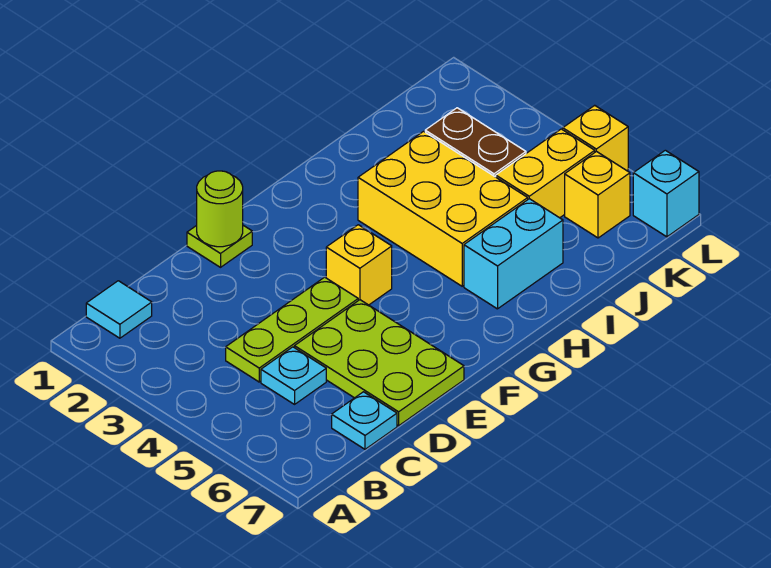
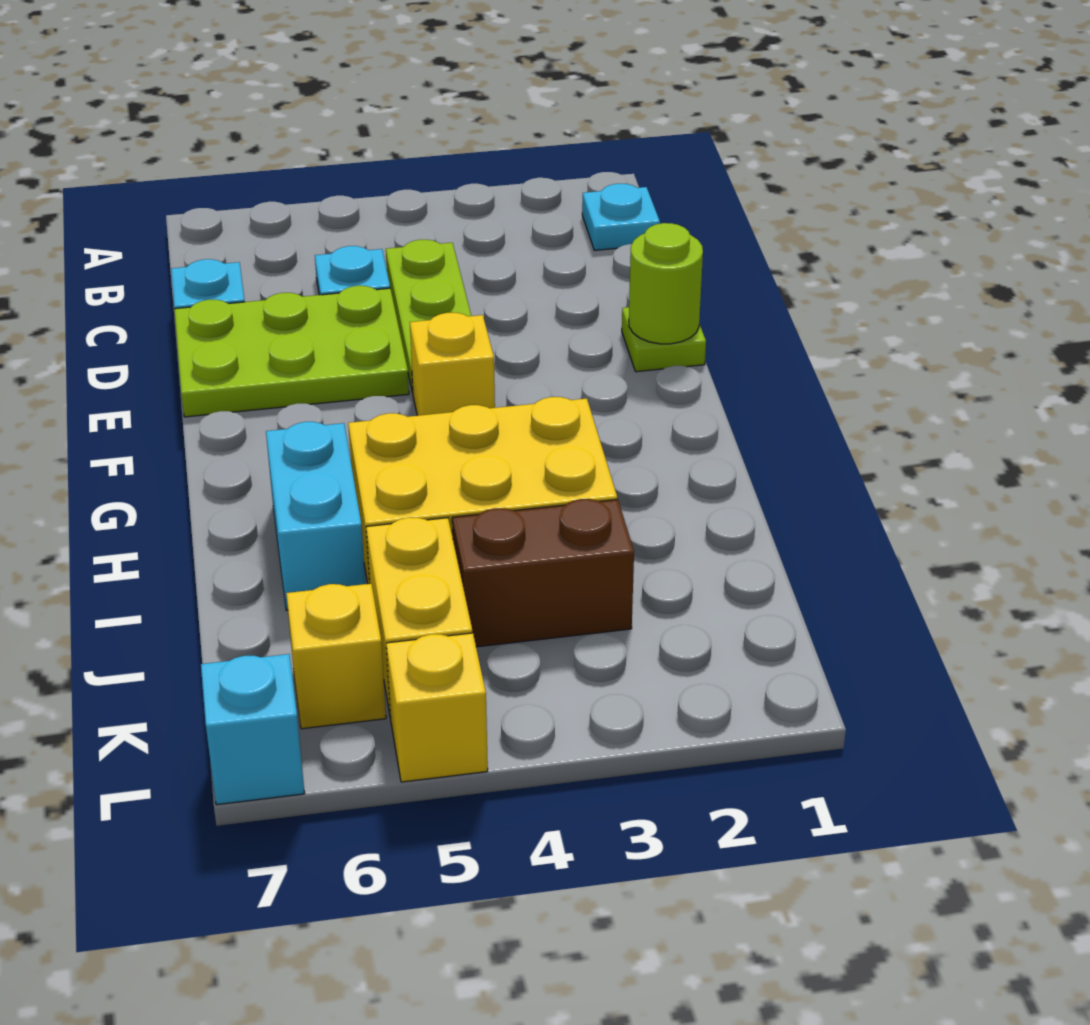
cyan tile B1 level 1 -> cyan plate B1 level 1

